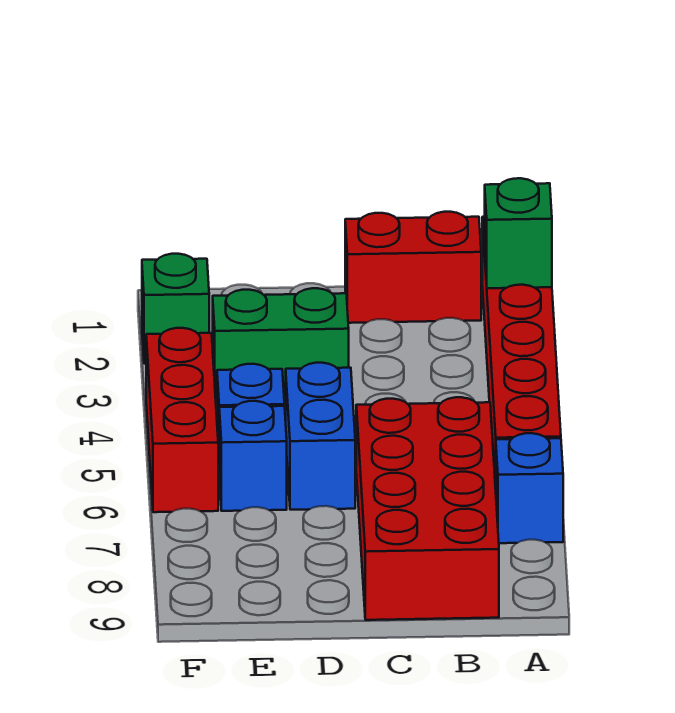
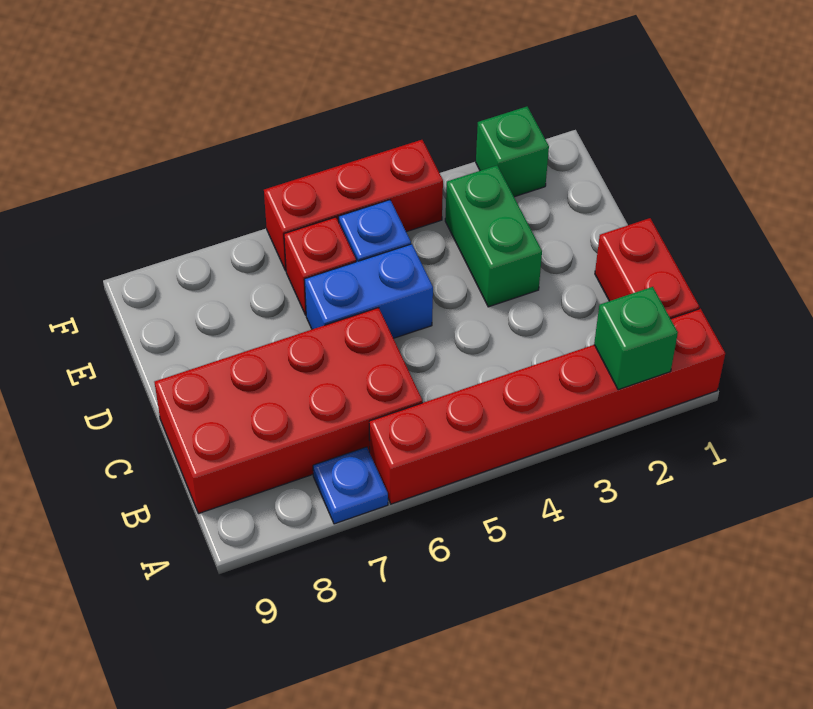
blue brick A7 level 1 -> blue plate A7 level 1
blue brick E6 level 1 -> red brick E6 level 1

